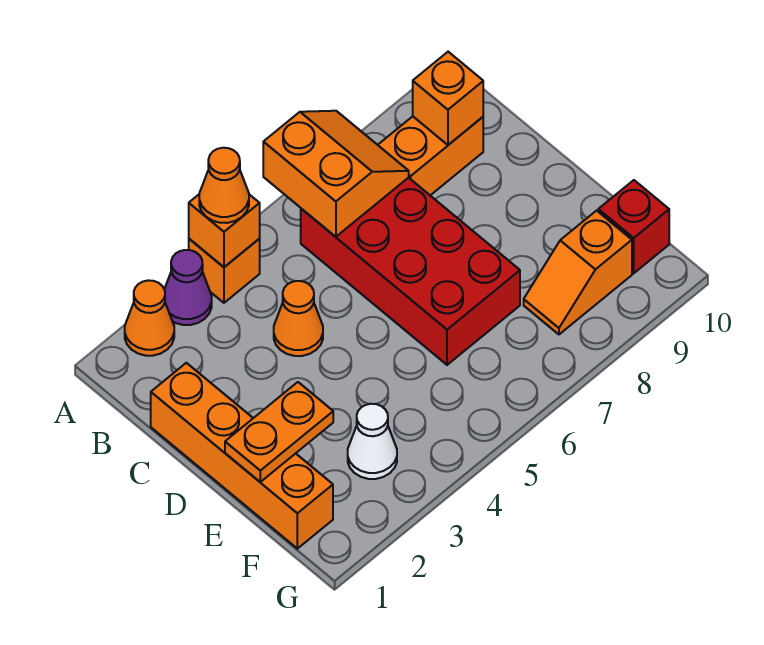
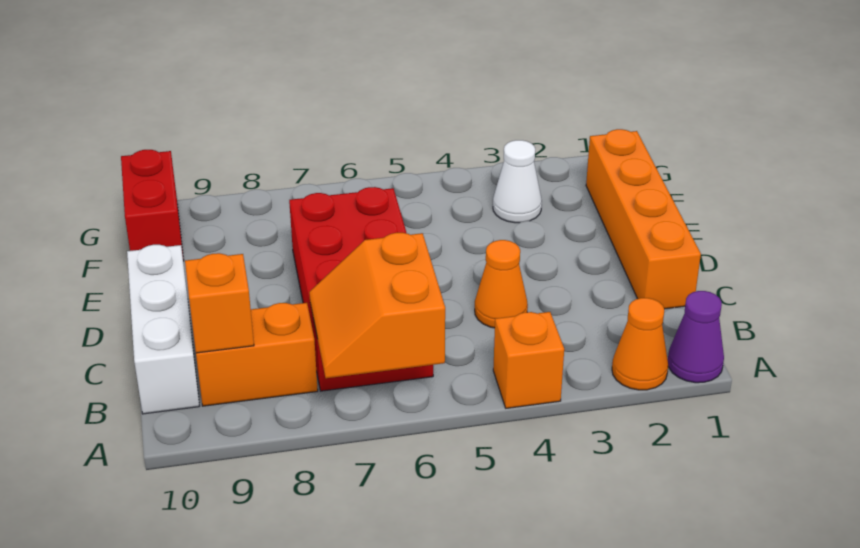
purple cone A3 level 1 -> purple cone A1 level 1
orange brick A4 level 2 -> none
orange cone A4 level 3 -> none
none -> white brick B10:D10 level 1
orange plate E1:E2 level 2 -> none
orange slope F8:F9 level 1 top 9 -> none
red brick F10 level 1 -> red brick F10:G10 level 1

